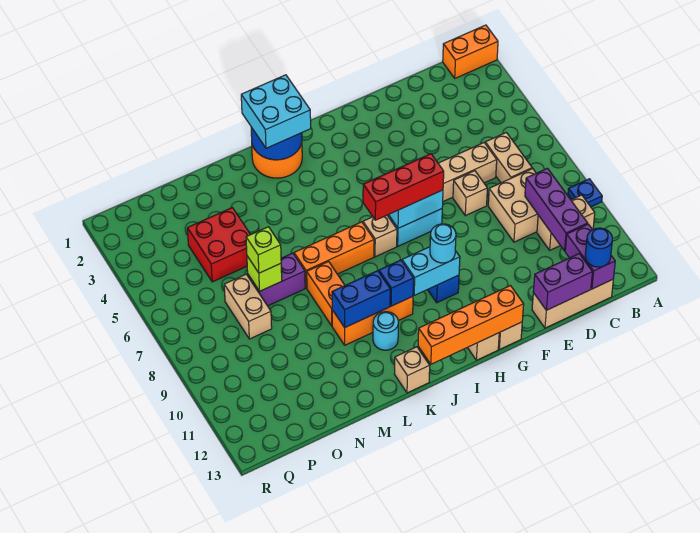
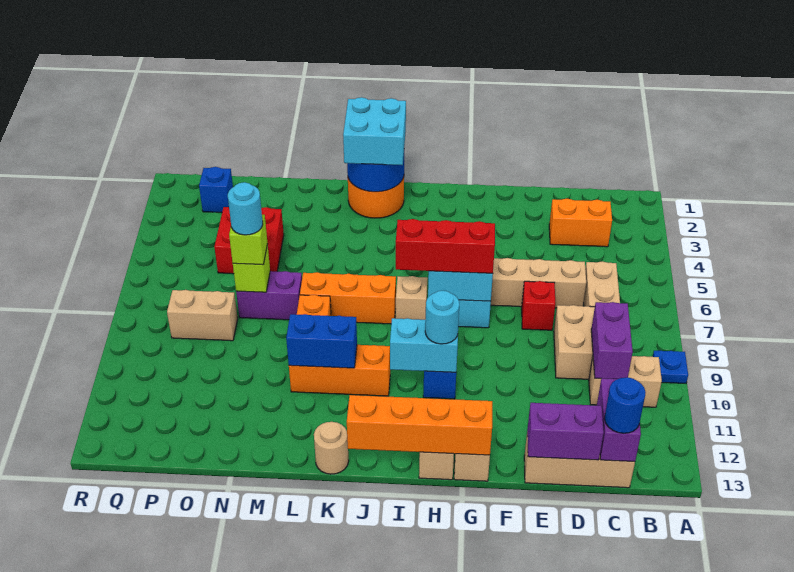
orange brick A1:B1 level 1 -> orange brick C3:D3 level 1
purple brick C9:C11 level 2 -> purple brick C9:C10 level 2
tan brick E7 level 1 -> red brick E7 level 1
blue brick J10 level 2 -> blue brick P2 level 1
cyan round brick K11 level 1 -> cyan round brick N7 level 4
tan brick K13 level 1 -> tan round brick K13 level 1
tan brick O7:O8 level 1 -> tan brick O8:P8 level 1

